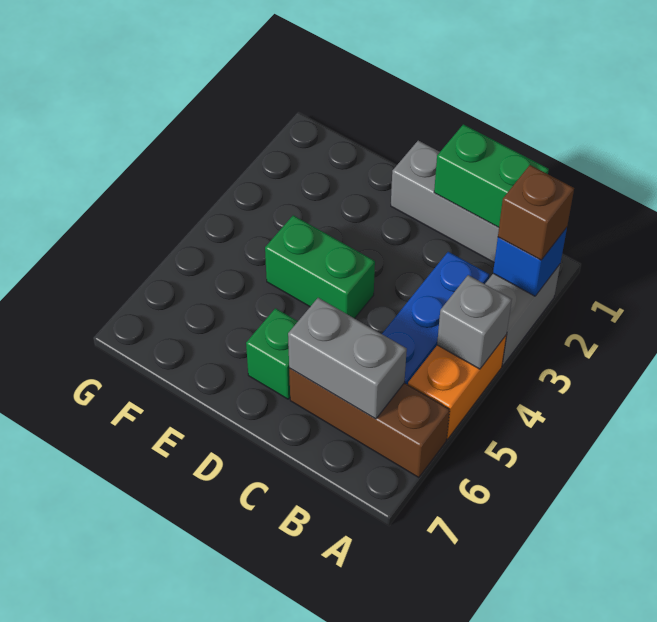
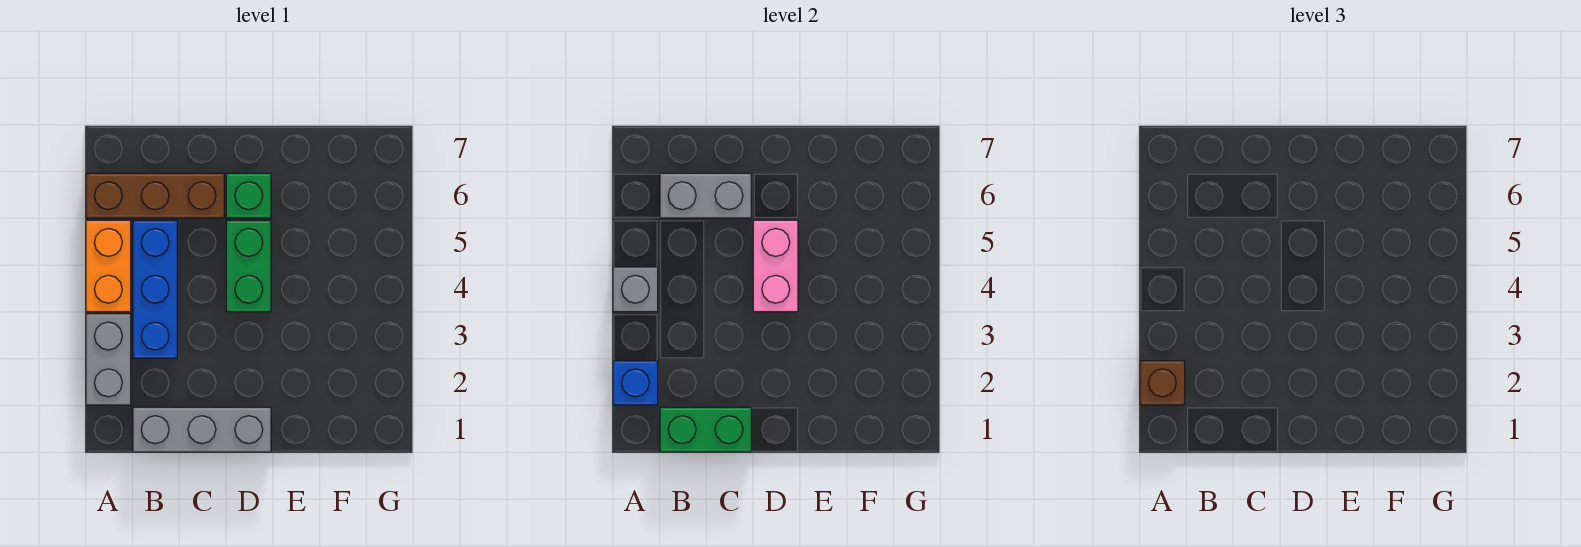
green brick D4:E4 level 1 -> green brick D4:D5 level 1
none -> pink brick D4:D5 level 2

